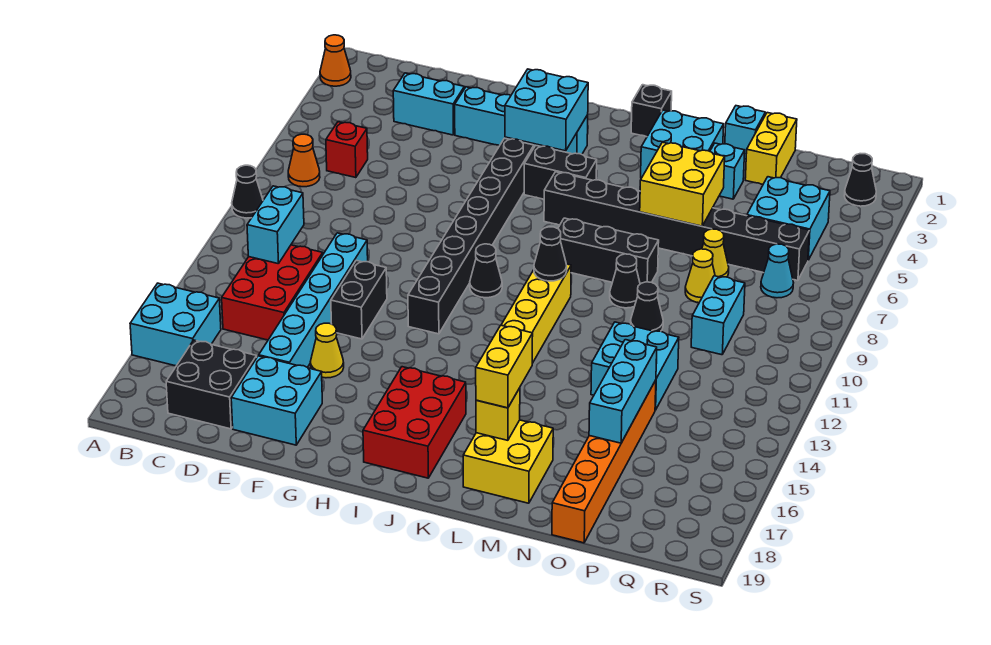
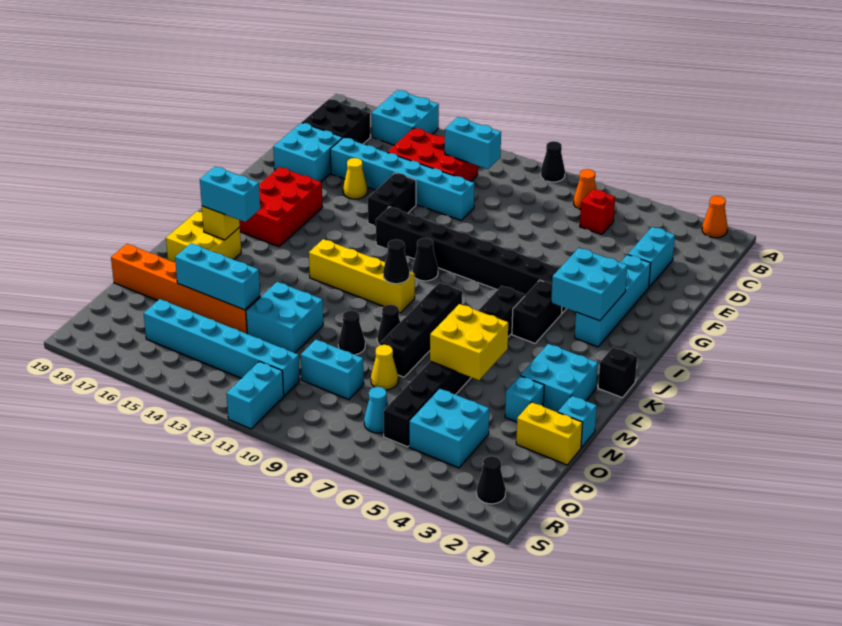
black brick F12:F13 level 1 -> black brick F13:G13 level 1
red brick I16:J18 level 1 -> red brick H16:J17 level 1
black brick K8:M8 level 1 -> black brick K8:N8 level 1
yellow brick L16:L17 level 3 -> cyan brick L16:L17 level 3
yellow cone O7 level 1 -> none
none -> cyan brick Q11:Q16 level 1
none -> cyan brick R11:S11 level 1

